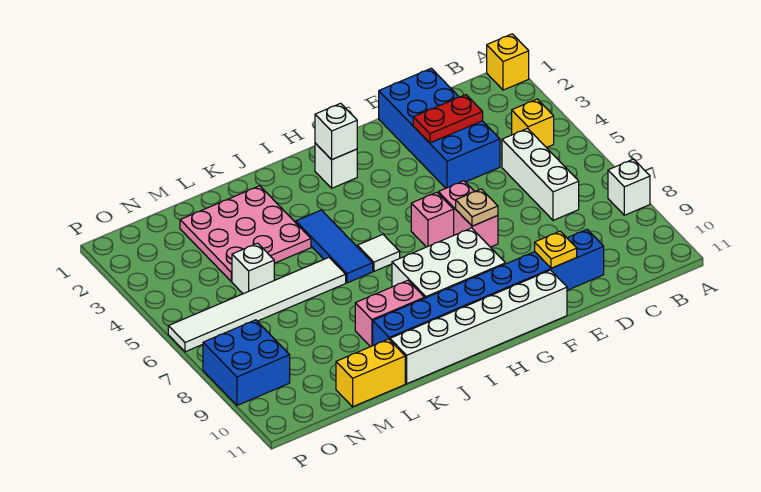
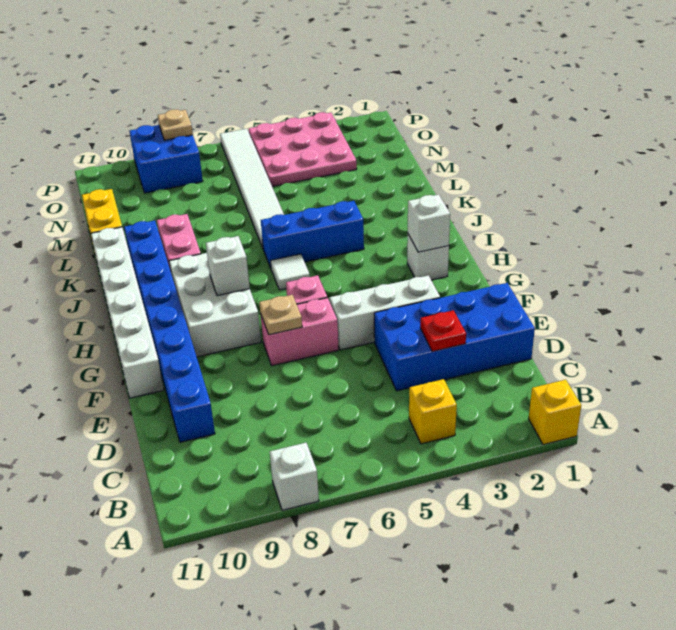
white brick C5:C7 level 1 -> white brick F3:F5 level 1
red plate D3:E3 level 2 -> red plate D3 level 2
yellow plate E10 level 2 -> none
blue tile J4:J6 level 1 -> blue brick J4:J6 level 1
pink plate K2:M4 level 1 -> pink plate N3:P5 level 1
white brick M5 level 1 -> white brick H8 level 2
none -> tan plate P8 level 2

